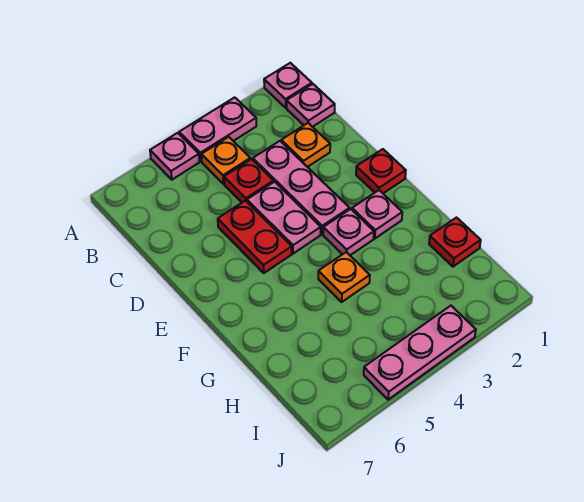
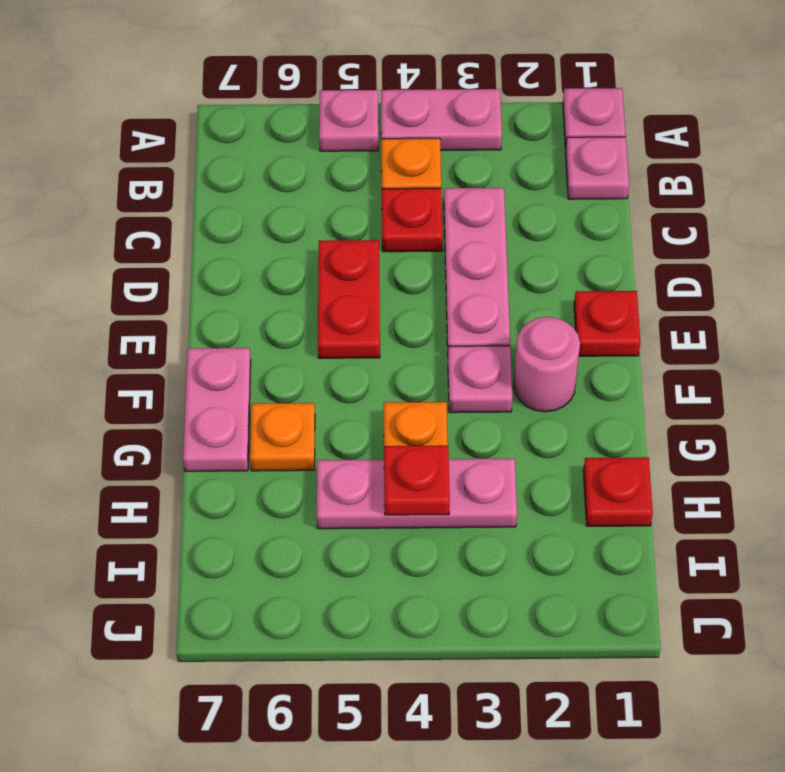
orange plate C2 level 1 -> orange plate G6 level 1
pink plate D4:E4 level 1 -> pink plate F7:G7 level 1
pink plate F2 level 1 -> pink round brick F2 level 1
none -> red plate H4 level 2
pink plate J3:J5 level 1 -> pink plate H3:H5 level 1

